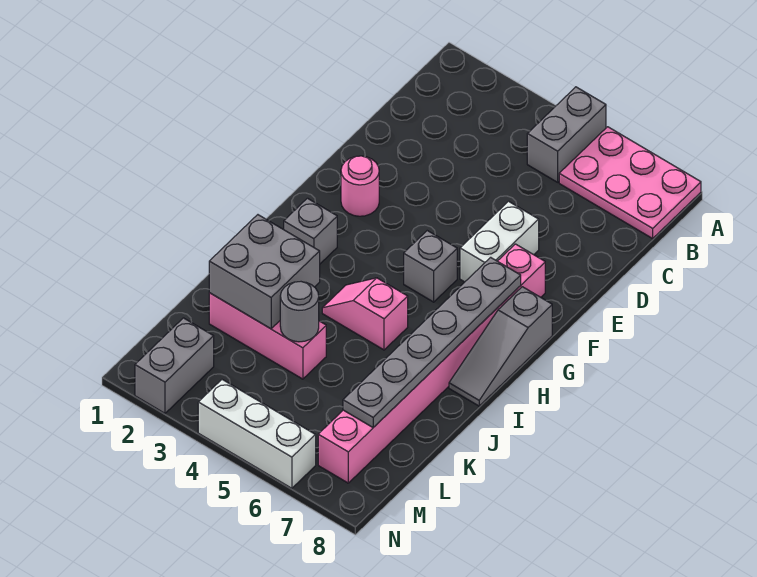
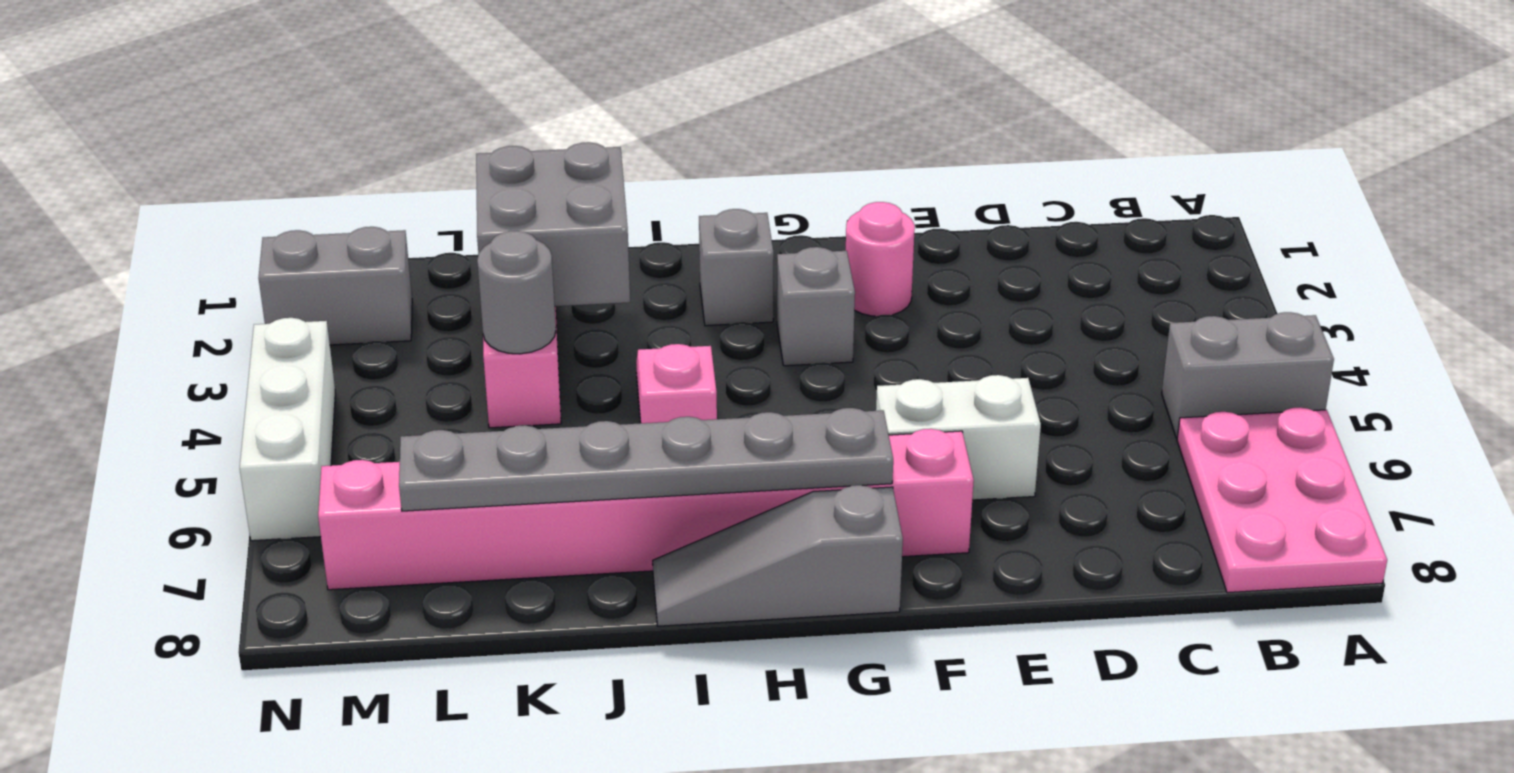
grey brick G5 level 1 -> grey brick G3 level 1

